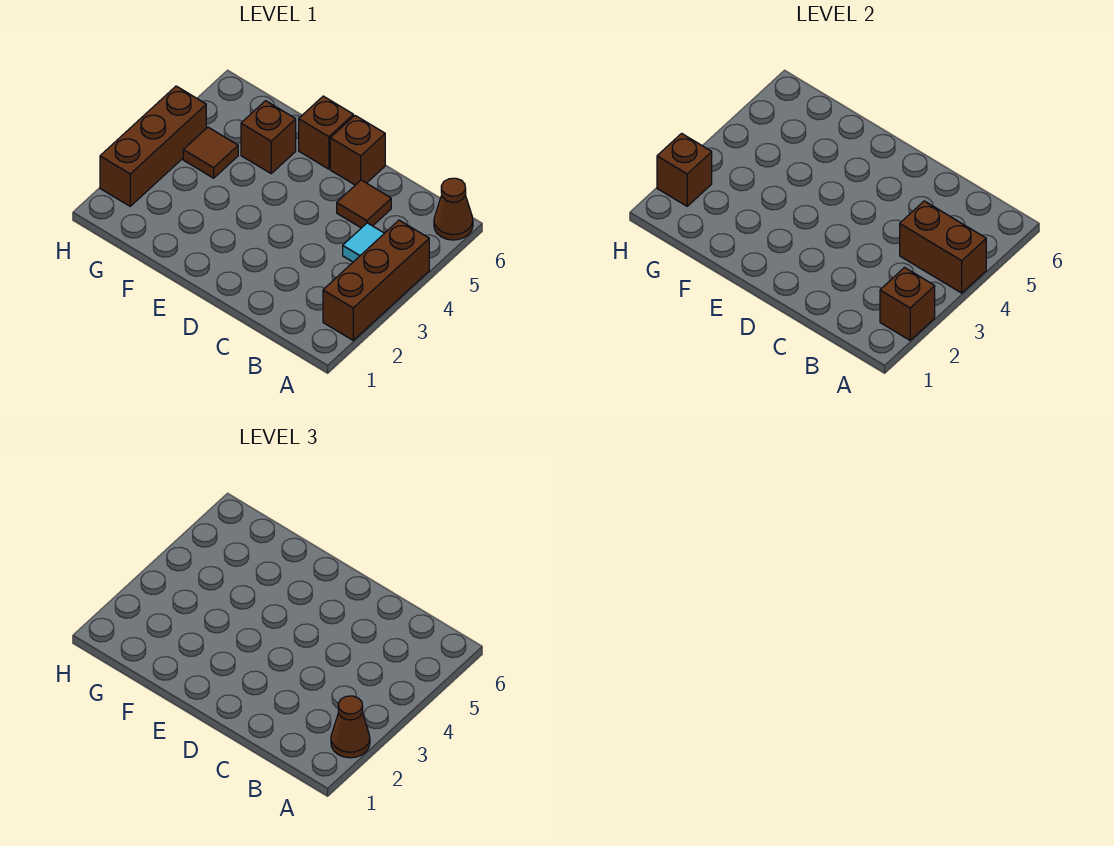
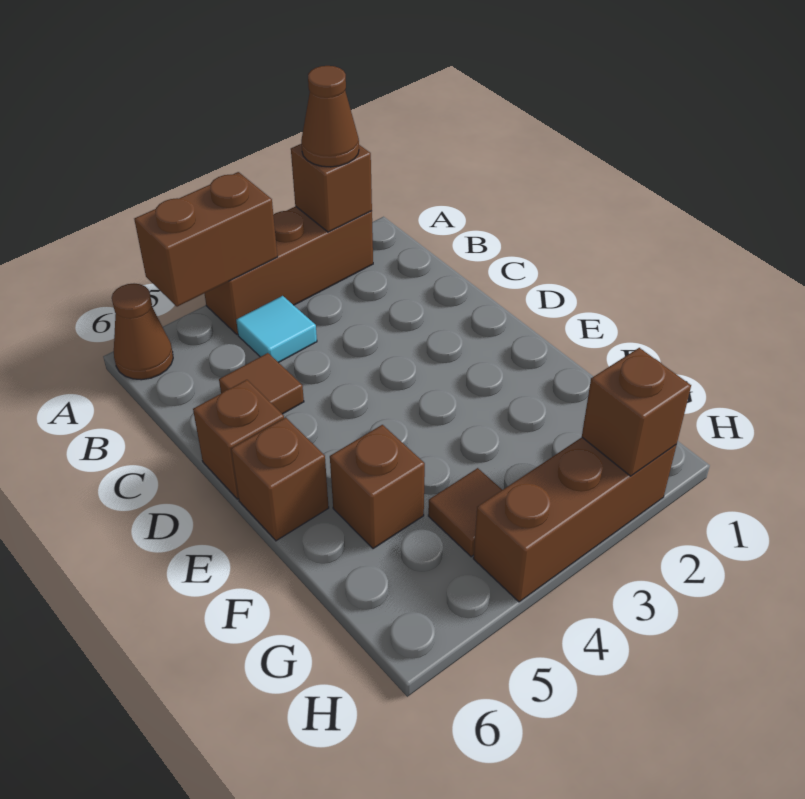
brown brick A4:B4 level 2 -> brown brick A4:A5 level 2

